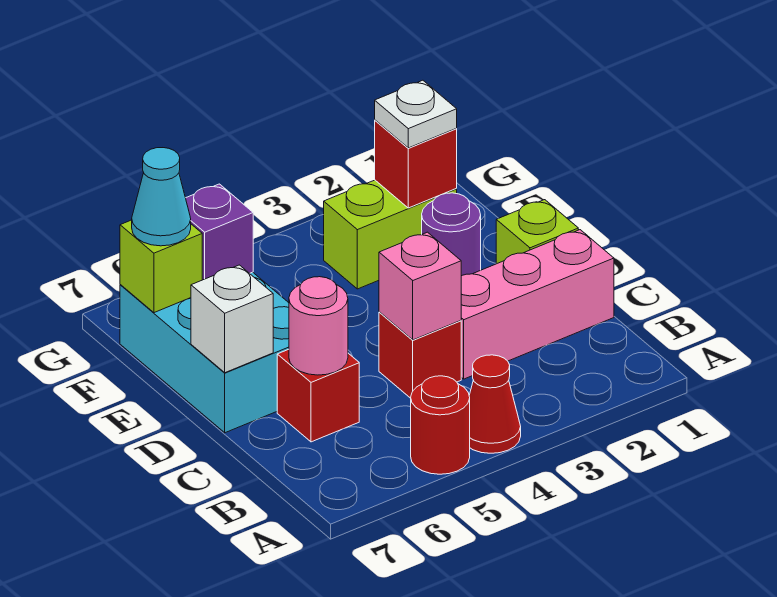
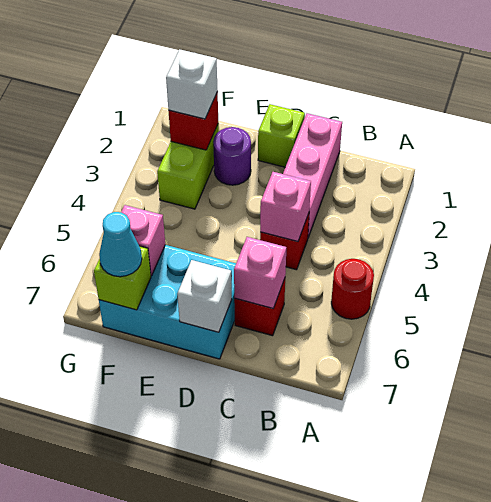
red cone A4 level 1 -> none
pink round brick C6 level 2 -> pink brick C6 level 2
white plate F2 level 3 -> white brick F2 level 3
purple brick F6 level 2 -> pink brick F6 level 2

